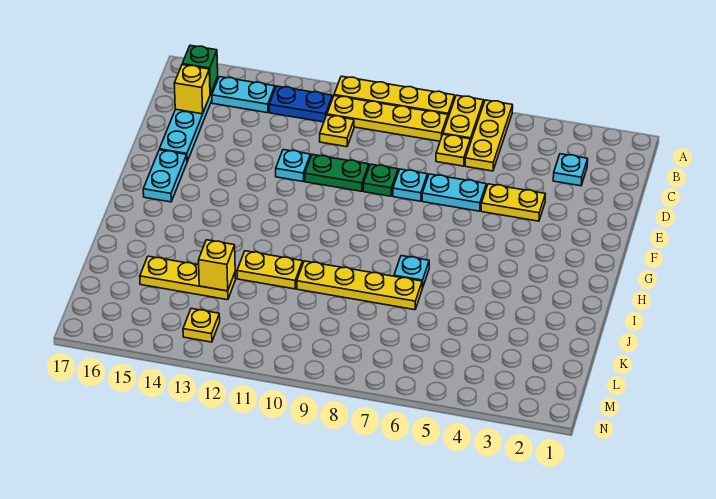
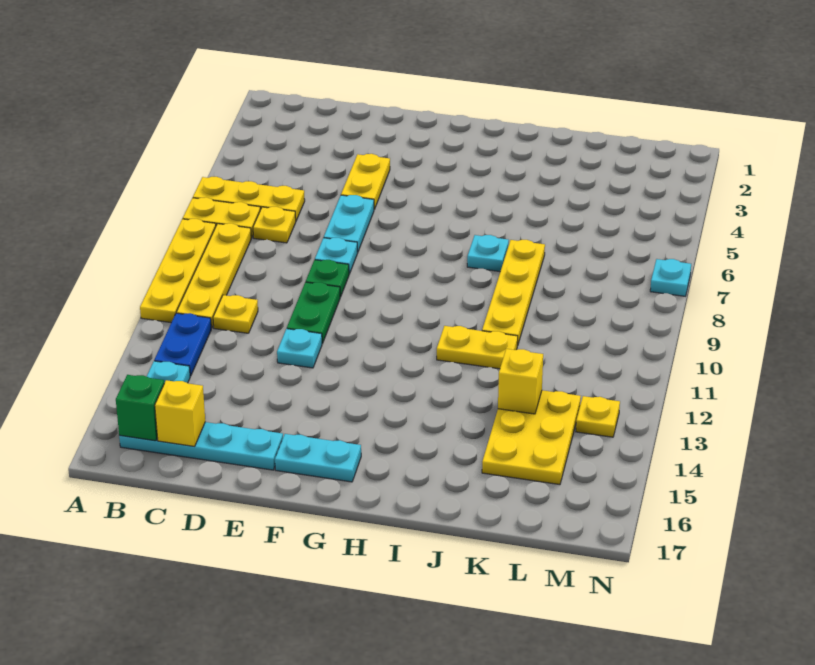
cyan plate C3 level 1 -> cyan plate N7 level 1
yellow plate J11:J12 level 1 -> yellow plate I11:J11 level 1
yellow plate K13:K15 level 1 -> yellow plate K13:L15 level 1

